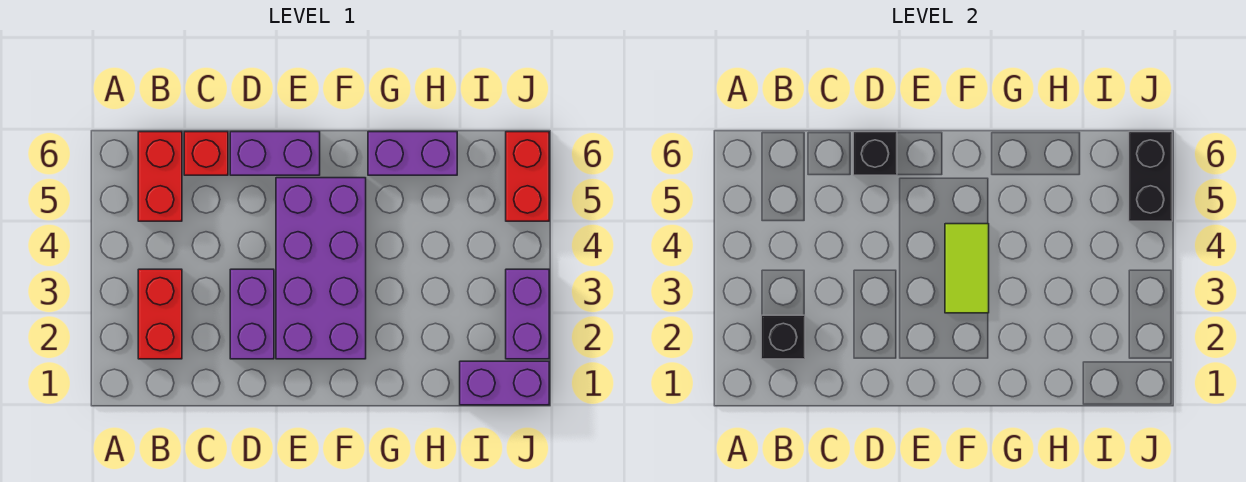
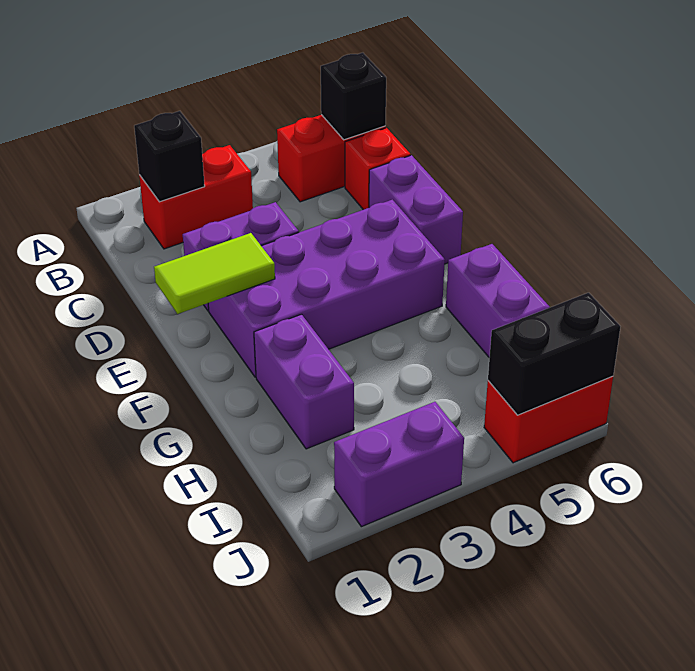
black brick D6 level 2 -> black brick B6 level 2
lime tile F3:F4 level 2 -> lime tile E1:E2 level 2
purple brick I1:J1 level 1 -> purple brick G2:H2 level 1

